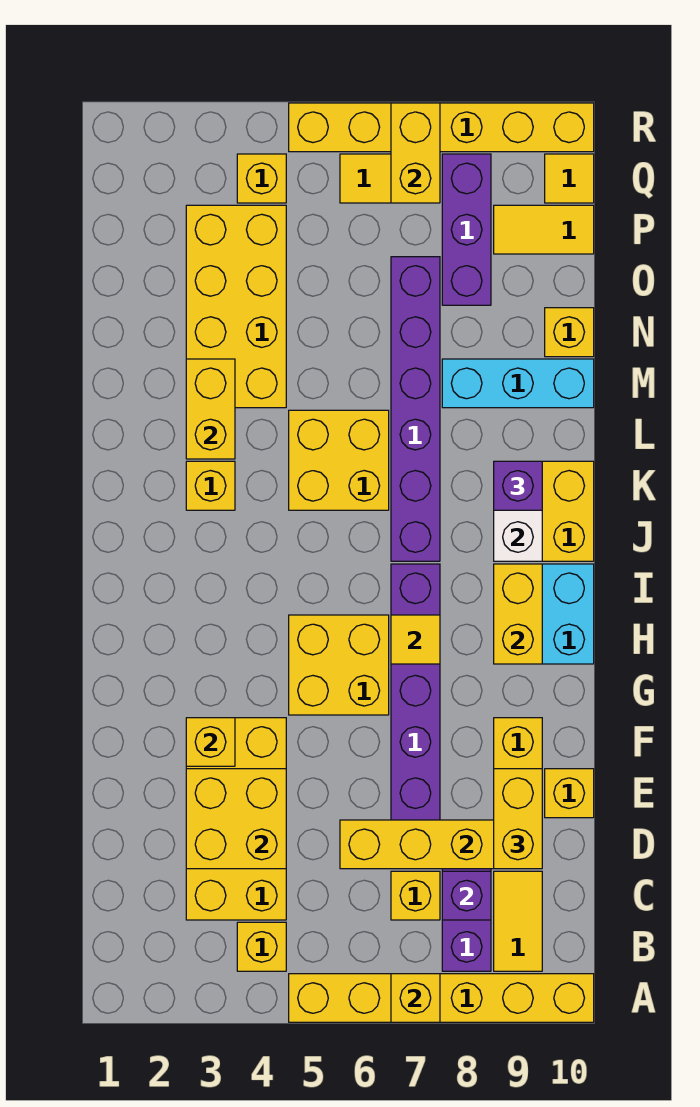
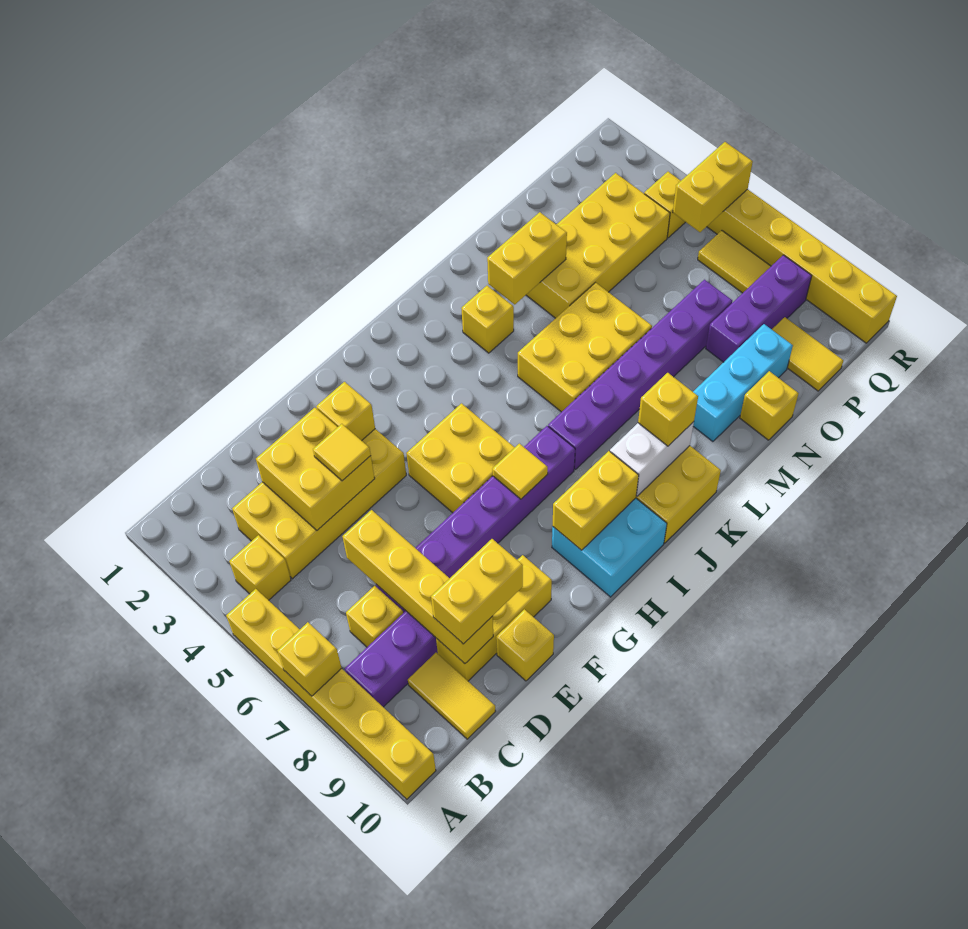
yellow tile B9:C9 level 1 -> yellow tile C9:C10 level 1
purple brick C8 level 2 -> none
yellow brick K5:L6 level 1 -> yellow brick K5:M6 level 1
purple brick K9 level 3 -> yellow brick K9 level 3
cyan brick M8:M10 level 1 -> cyan brick M9:O9 level 1
yellow brick Q7:R7 level 2 -> yellow brick Q5:R5 level 2
yellow tile Q10 level 1 -> yellow tile E4 level 3

